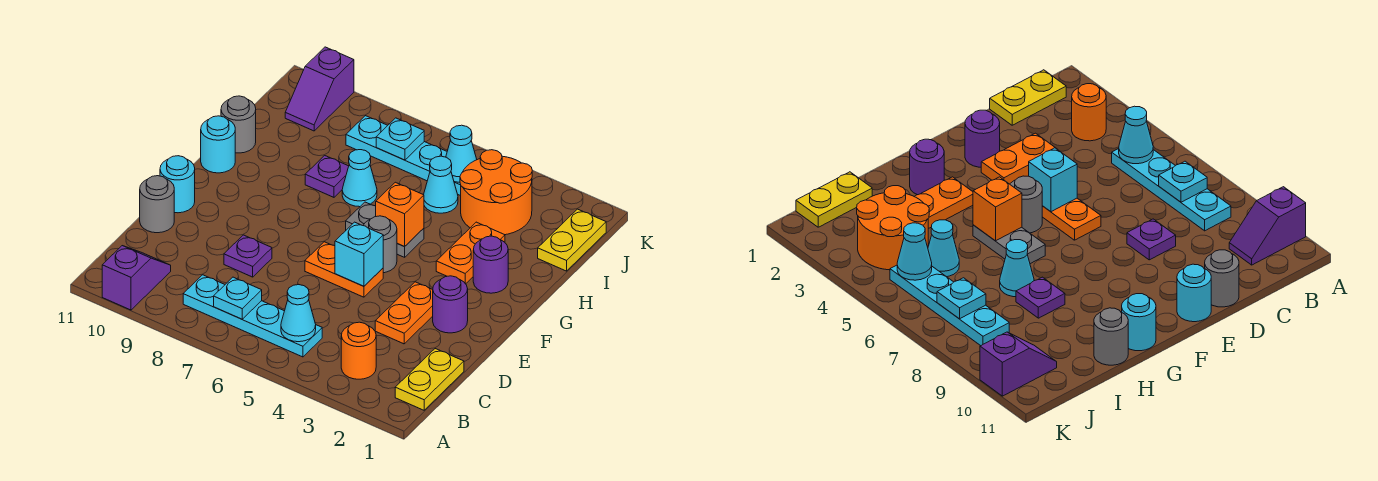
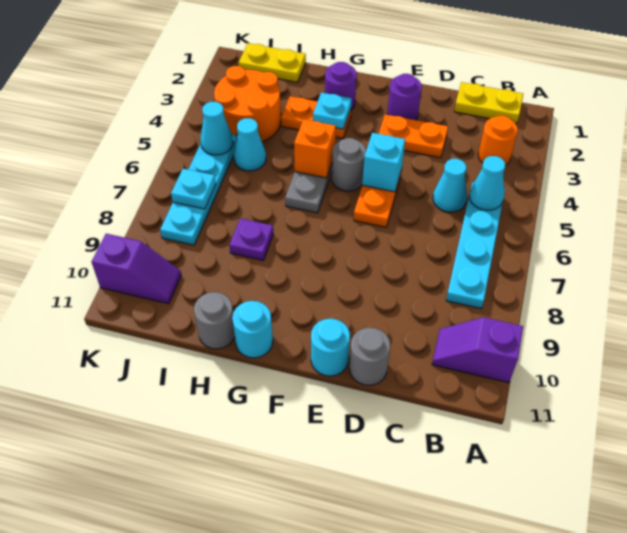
cyan plate B7 level 2 -> cyan plate G3 level 2
purple plate D8 level 1 -> none
cyan cone H7 level 1 -> cyan cone C5 level 1

